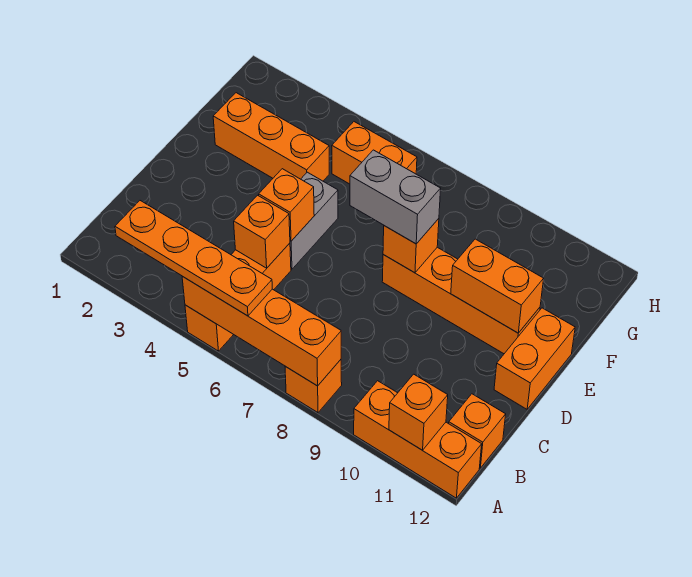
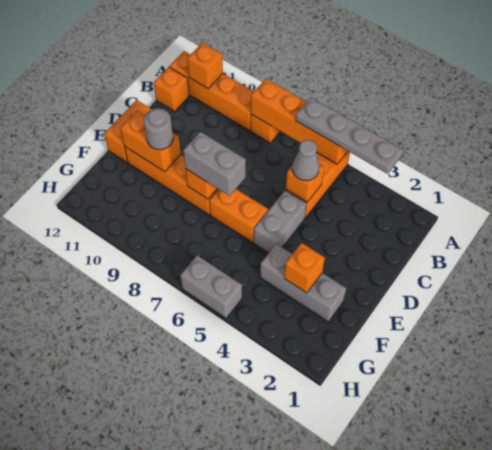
orange plate A3:A6 level 3 -> grey plate A3:A6 level 3
orange brick A10:A12 level 1 -> orange brick A9:A12 level 1
none -> grey cone C5 level 3
orange brick D5 level 2 -> orange brick F3 level 2
none -> grey round brick E10 level 3
orange brick F2:F4 level 1 -> grey brick F2:F4 level 1
orange brick G5:G6 level 1 -> orange brick E6:E7 level 1
none -> grey brick H5:H6 level 1

